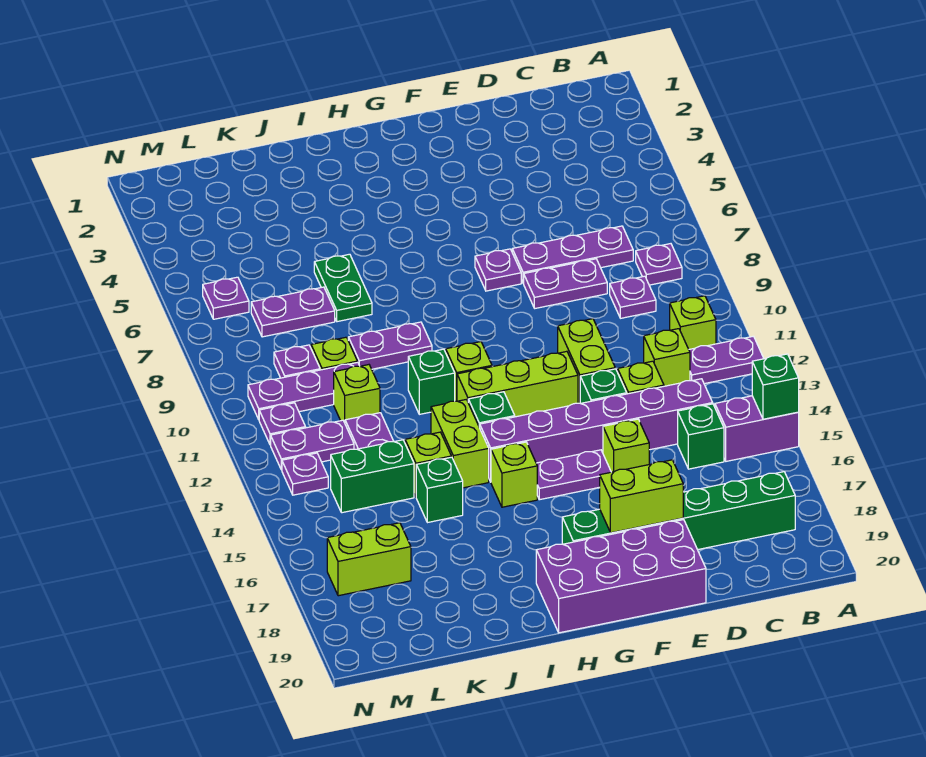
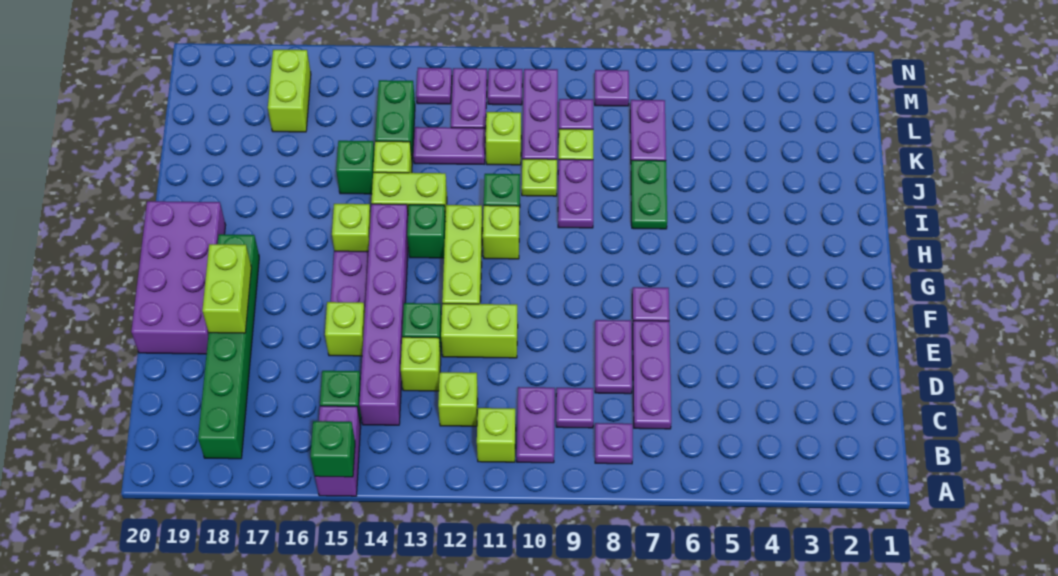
purple plate A12:B12 level 1 -> purple plate B10:C10 level 1
green plate J6:J7 level 1 -> green plate I7:J7 level 1
none -> lime plate J10 level 1
purple plate M6 level 1 -> purple plate M8 level 1

